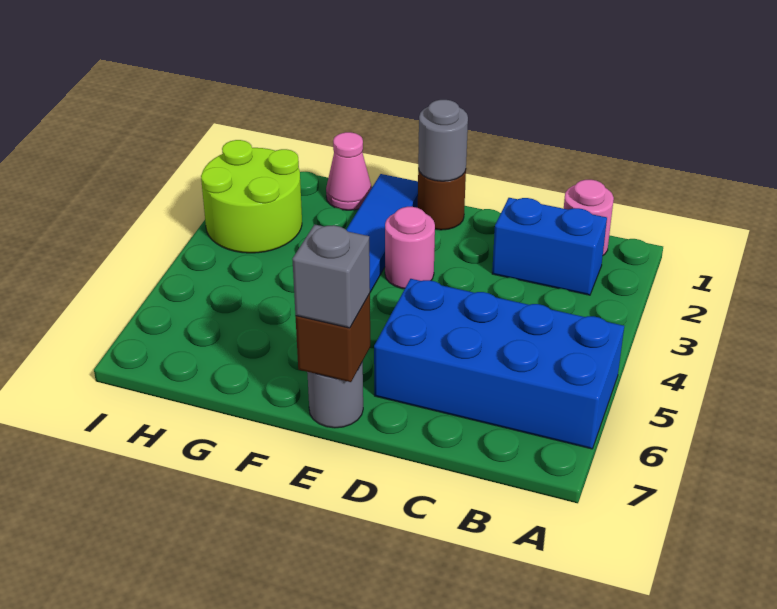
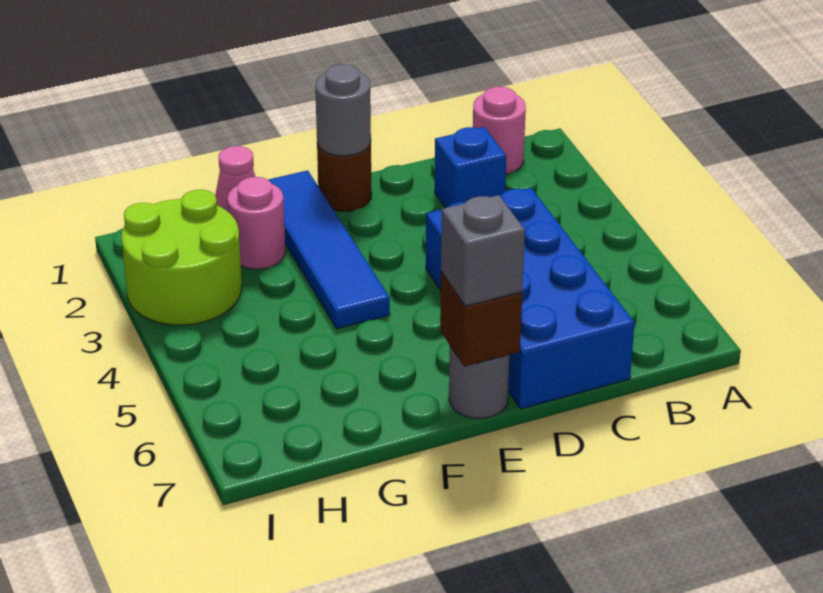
blue brick A5:D6 level 1 -> blue brick C4:D7 level 1
blue brick B2:C2 level 1 -> blue brick C2 level 1
pink round brick E3 level 1 -> pink round brick G2 level 1

